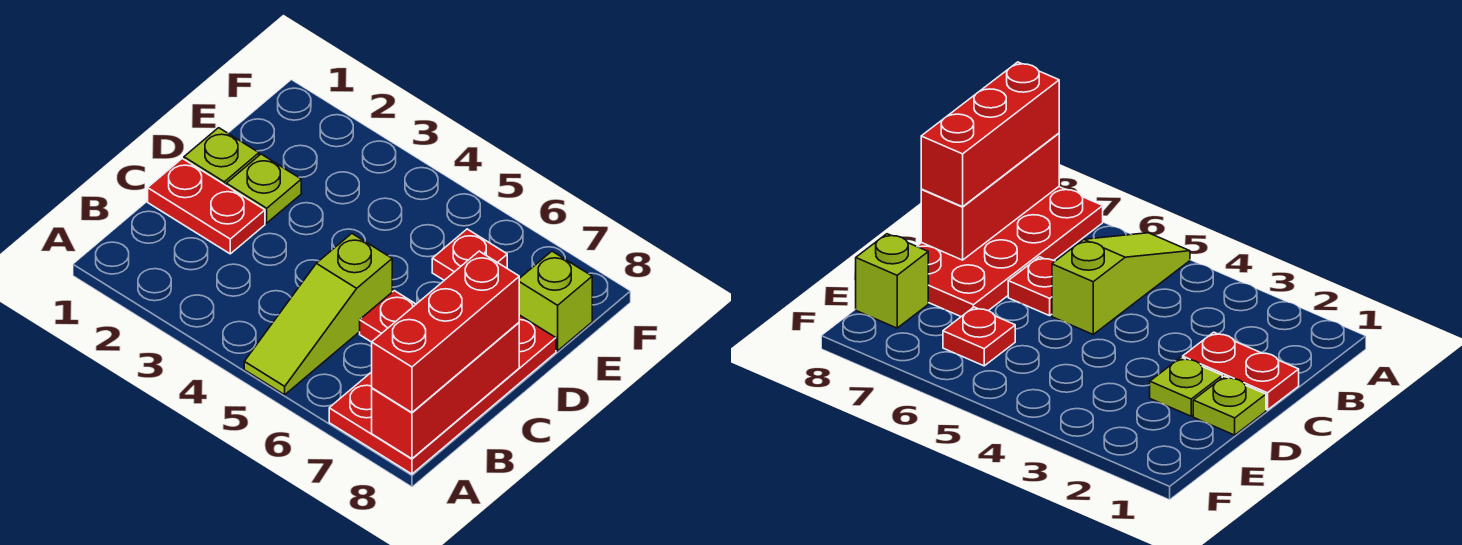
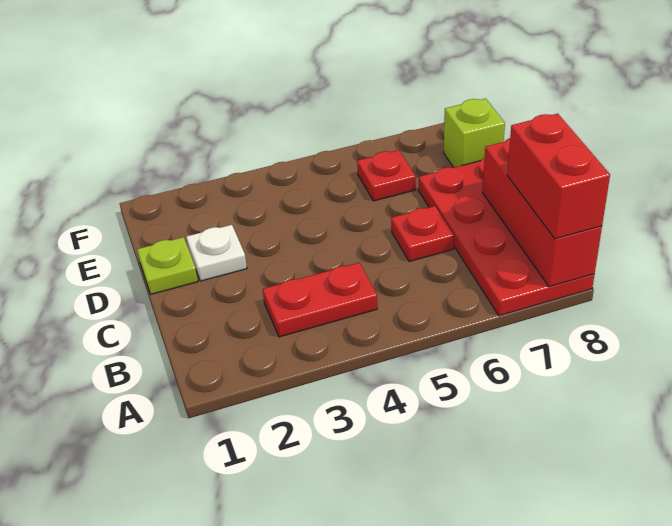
lime slope A5:C5 level 1 top C -> none
red brick A8:C8 level 3 -> red brick A8:B8 level 3
red plate C1:C2 level 1 -> red plate B3:B4 level 1
lime plate D2 level 1 -> white plate D2 level 1

